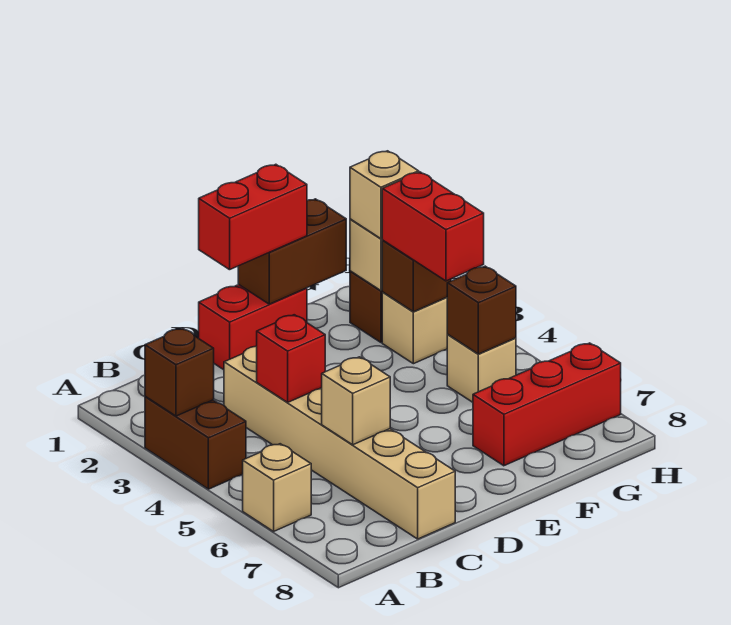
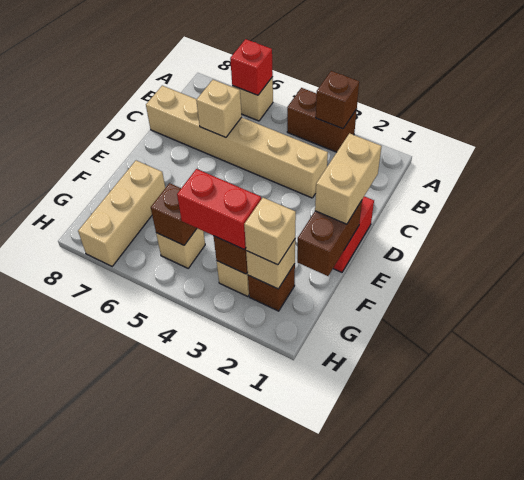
red brick C4 level 2 -> red brick A6 level 2
red brick D1:E1 level 3 -> tan brick D1:E1 level 3
red brick F7:H7 level 1 -> tan brick F7:H7 level 1

